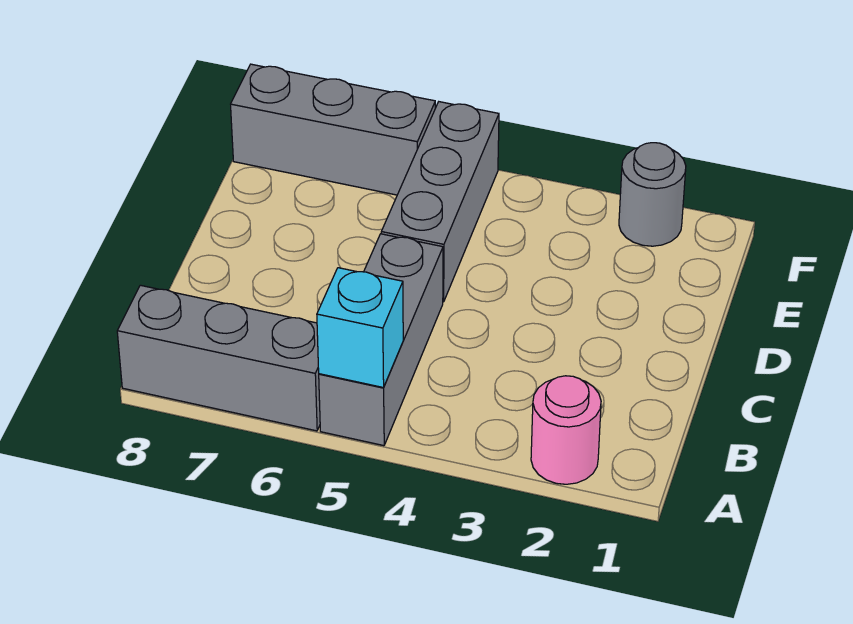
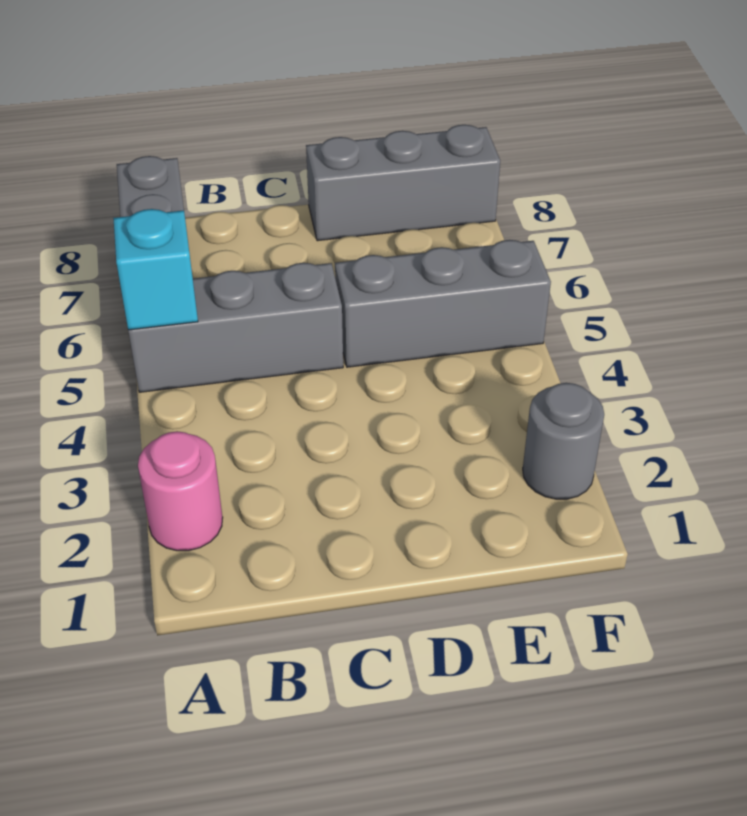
grey brick F6:F8 level 1 -> grey brick D8:F8 level 1

